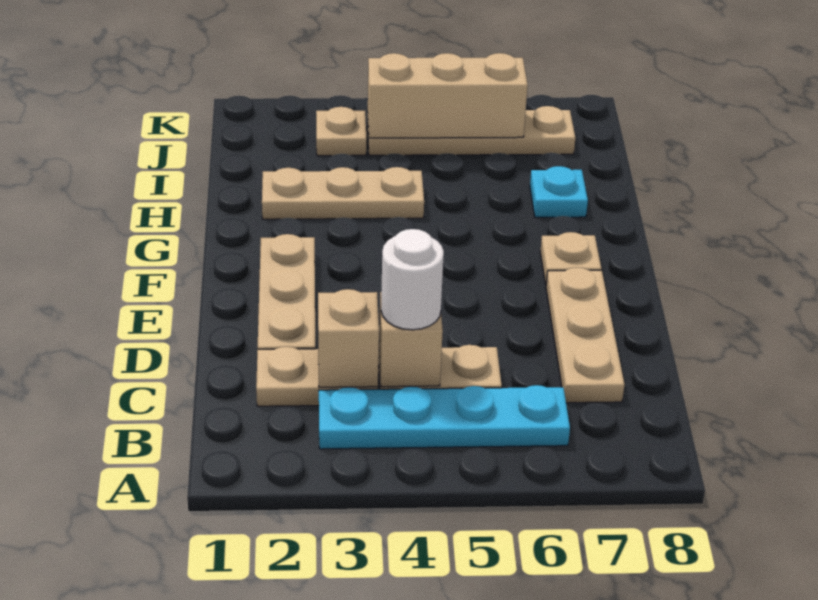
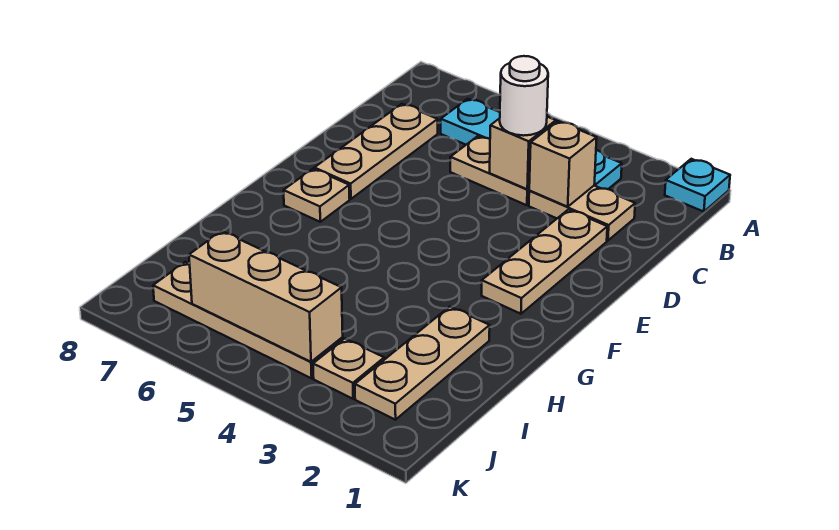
tan plate H2:H4 level 1 -> tan plate H2:J2 level 1
cyan plate H7 level 1 -> cyan plate A1 level 1

